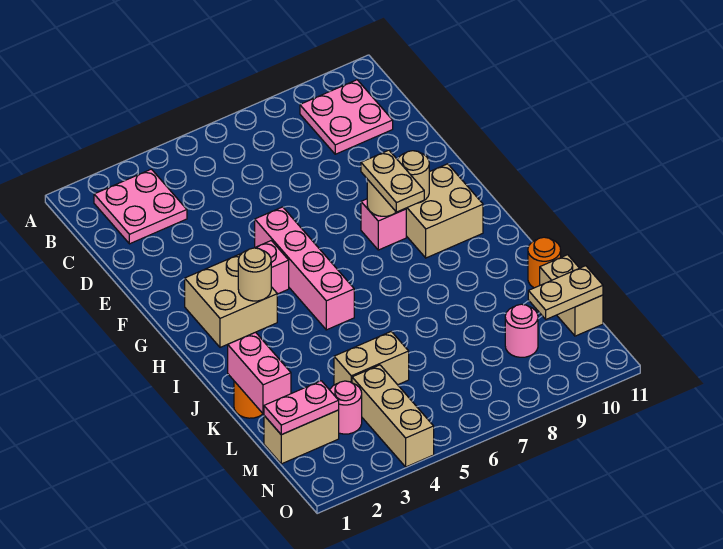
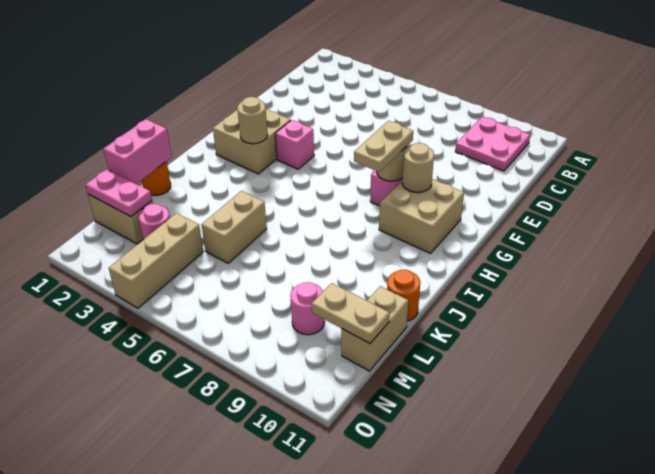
pink plate B2:C3 level 1 -> none
pink brick F5:I5 level 1 -> none
tan brick L4:L5 level 1 -> tan brick K5:L5 level 1

